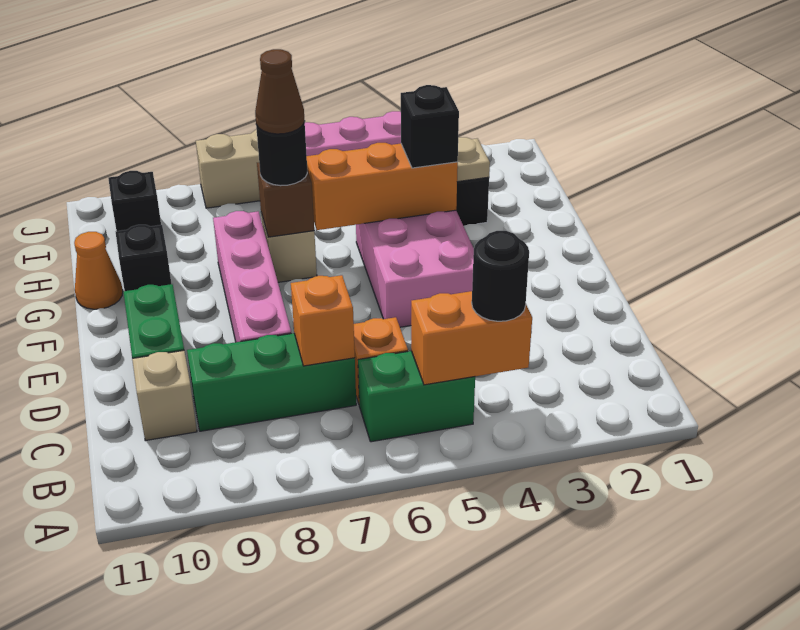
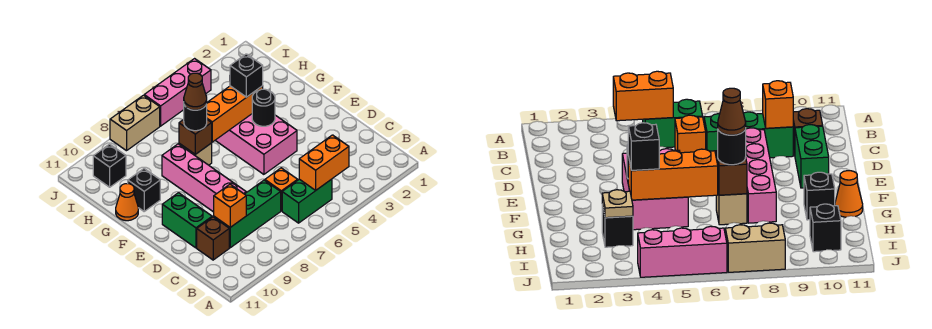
black round brick B4 level 3 -> black round brick F4 level 2
orange brick C7 level 2 -> orange brick C9 level 2
tan brick C10 level 1 -> brown brick C10 level 1

